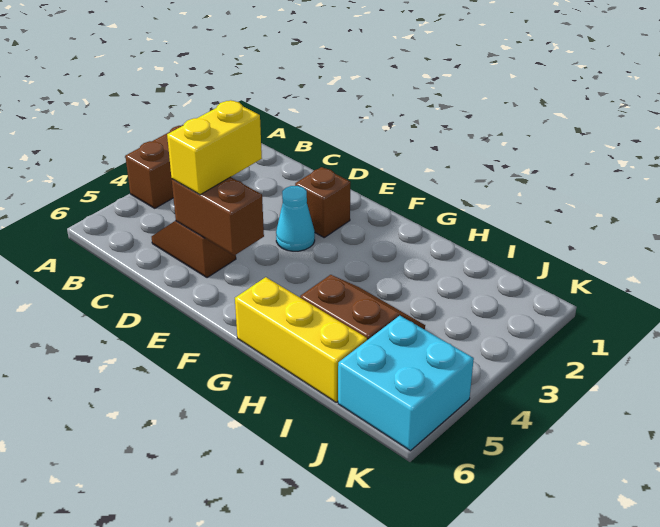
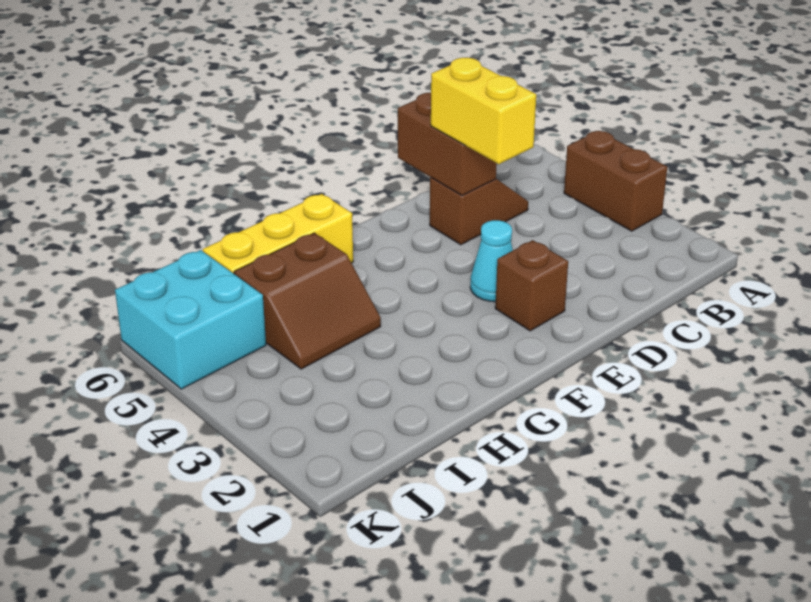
brown brick D5:E5 level 2 -> brown brick D5:D6 level 2

